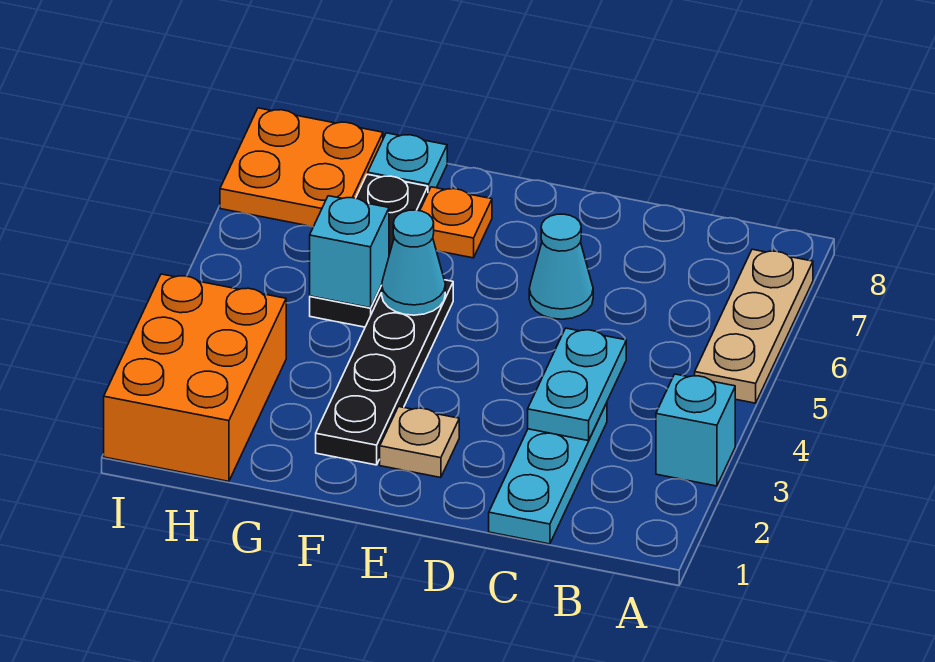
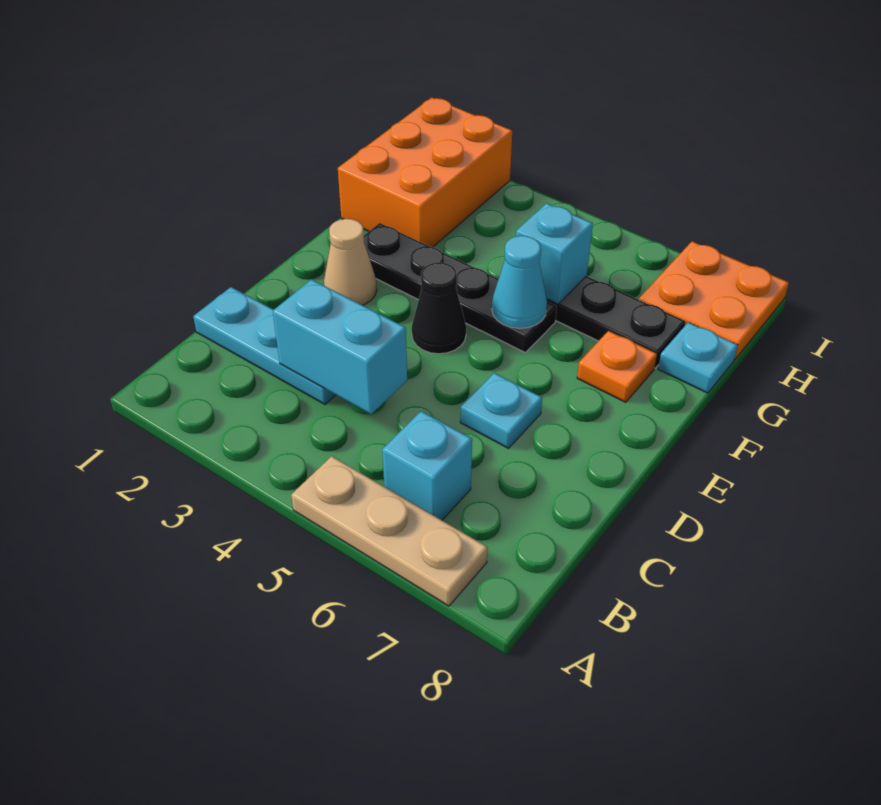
cyan brick A3 level 1 -> cyan brick B6 level 1
cyan plate C3:C4 level 2 -> cyan brick C3:C4 level 2
cyan cone D6 level 1 -> cyan plate D6 level 1
tan plate E2 level 1 -> tan cone E2 level 1
none -> black cone E4 level 1
orange brick H1:I3 level 1 -> orange brick G1:I2 level 1

